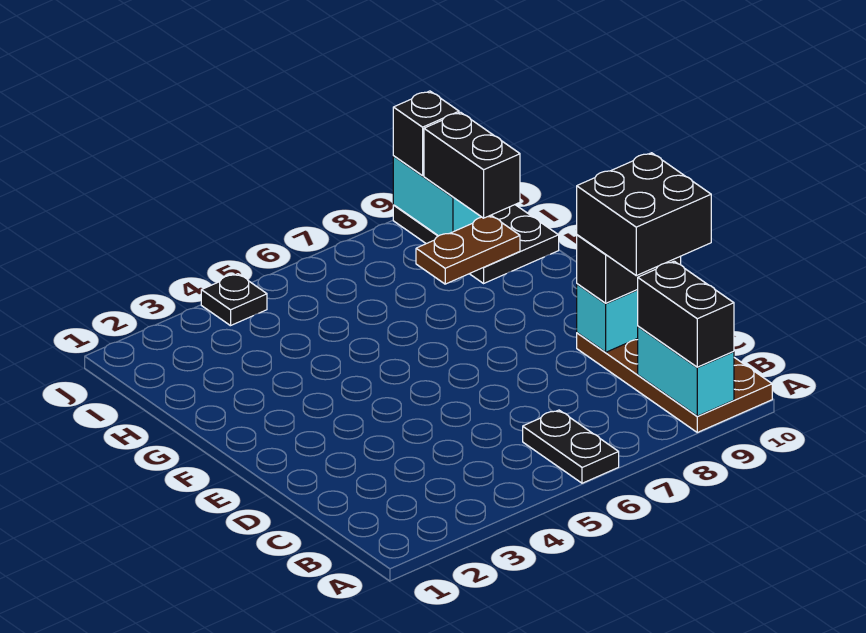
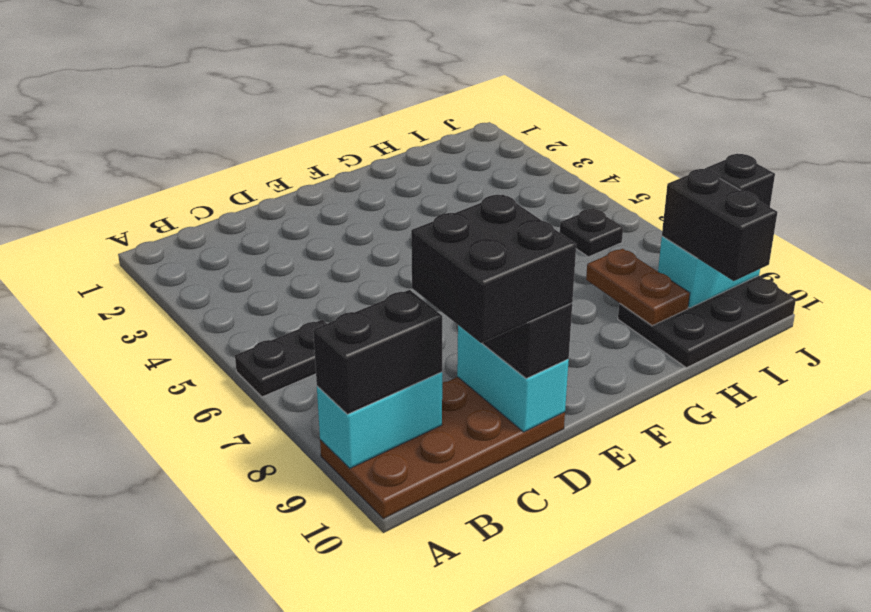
black brick H9:I9 level 3 -> black brick I9:I10 level 3
black plate J4 level 1 -> black plate I6 level 1

